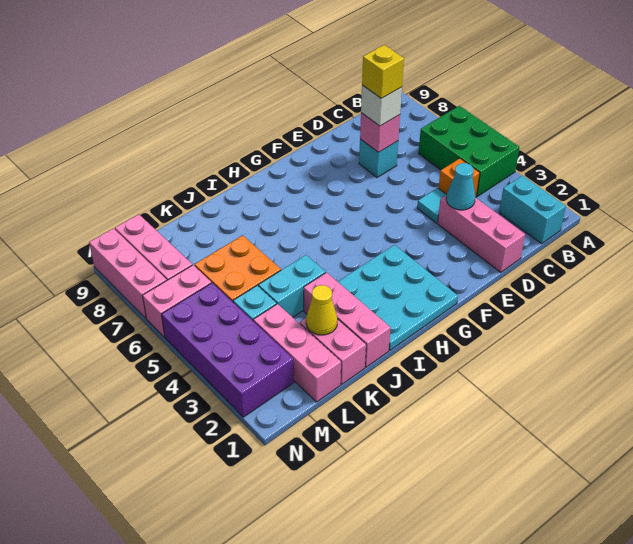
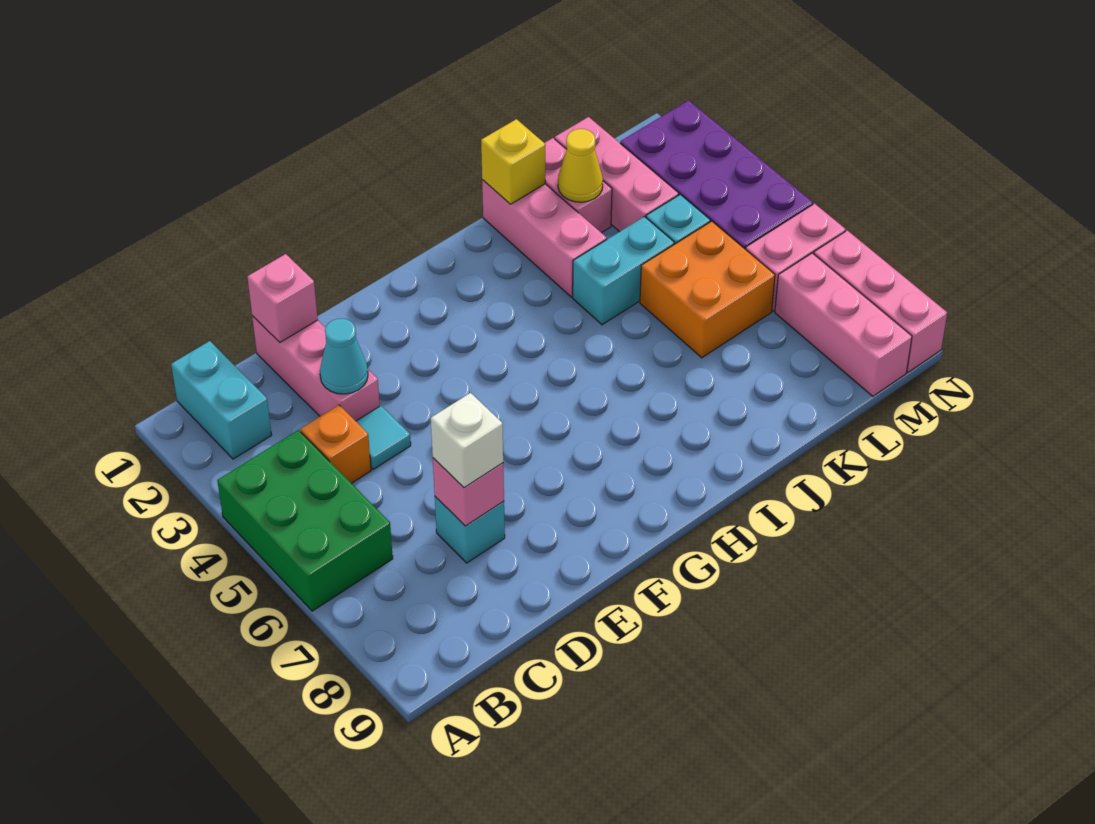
none -> pink brick D1 level 2
yellow brick D7 level 4 -> yellow brick J1 level 2
cyan plate G1:I3 level 1 -> none

